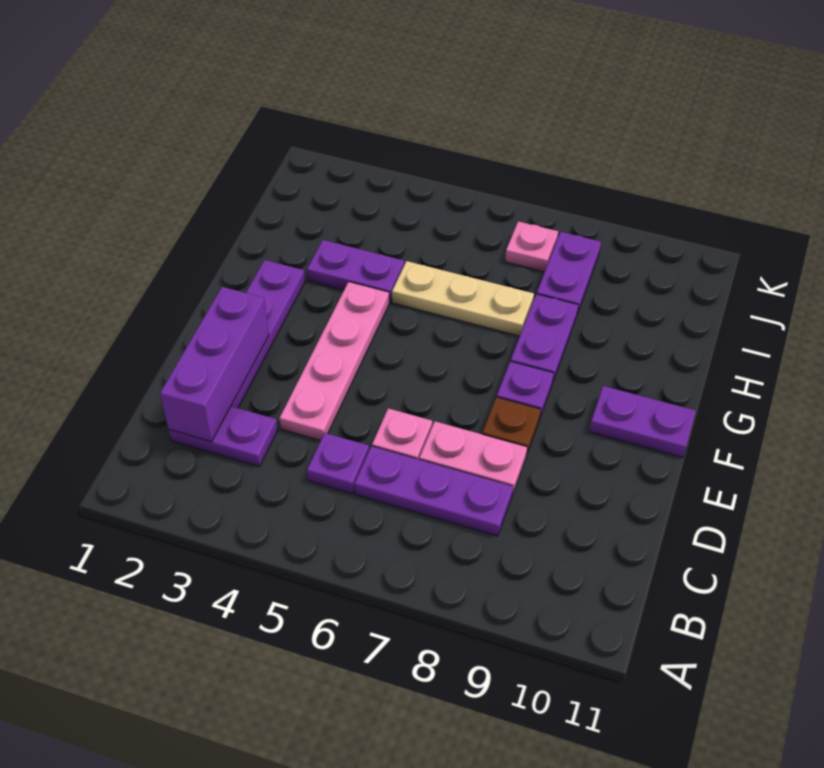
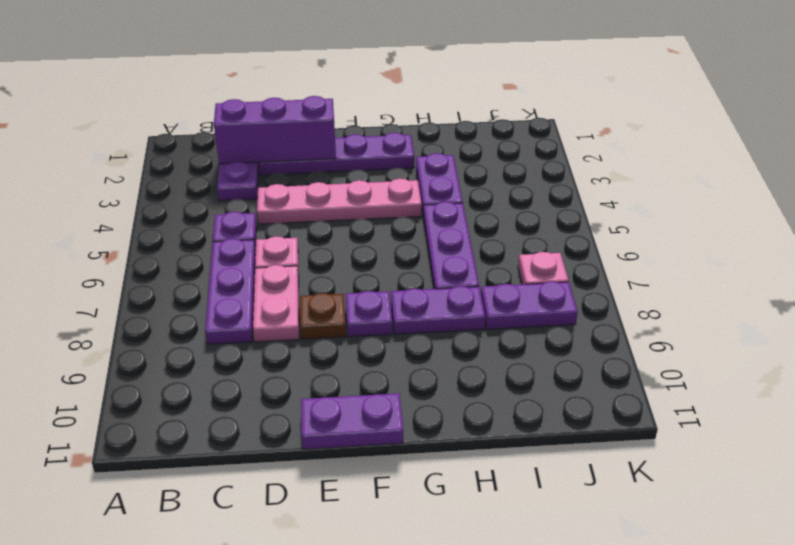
purple plate F10:F11 level 1 -> purple plate E11:F11 level 1
tan plate H5:H7 level 1 -> purple plate H5:H7 level 1

